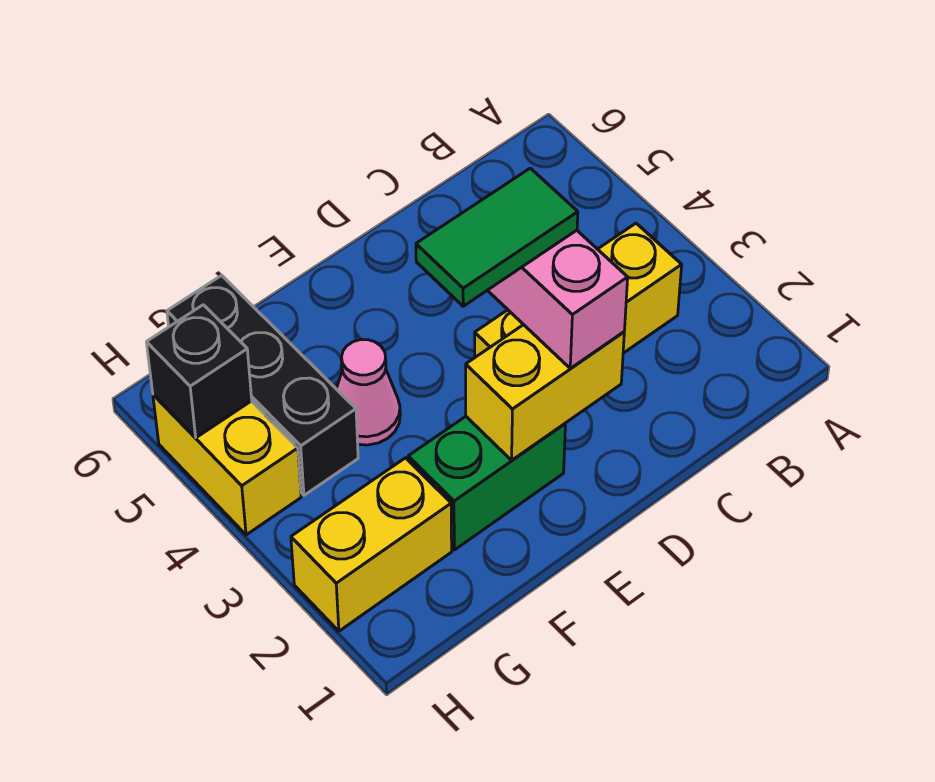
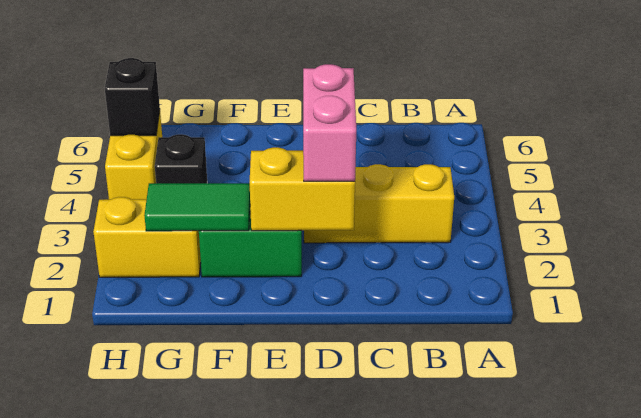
green tile D3:E3 level 4 -> green tile F2:G2 level 2
pink cone F4 level 1 -> none
black brick G4:G6 level 1 -> black brick G4 level 1

